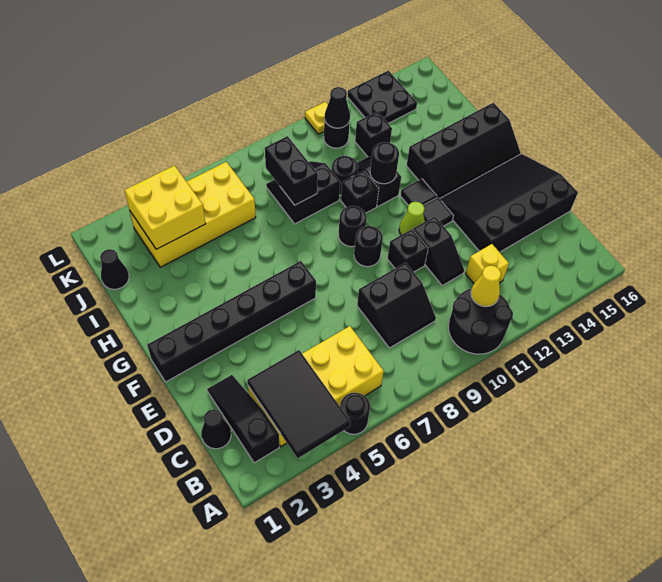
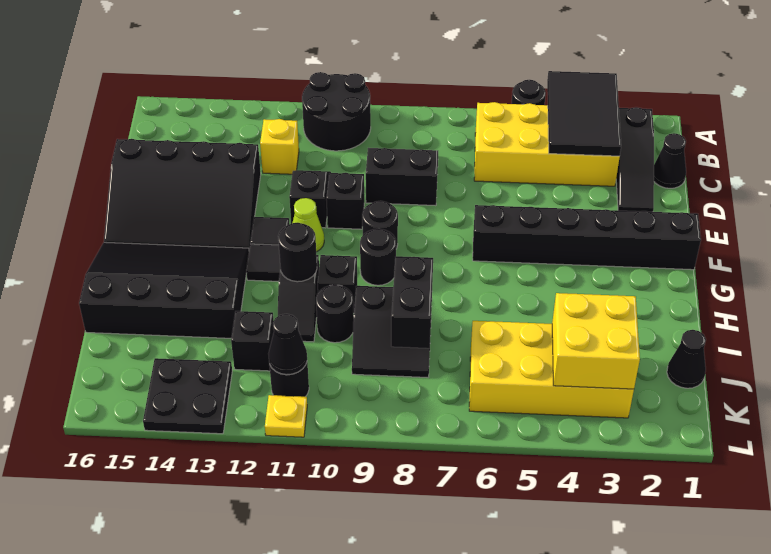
yellow cone B11 level 2 -> none
black slope G13:H16 level 1 top H -> black slope G13:I16 level 1 top I

